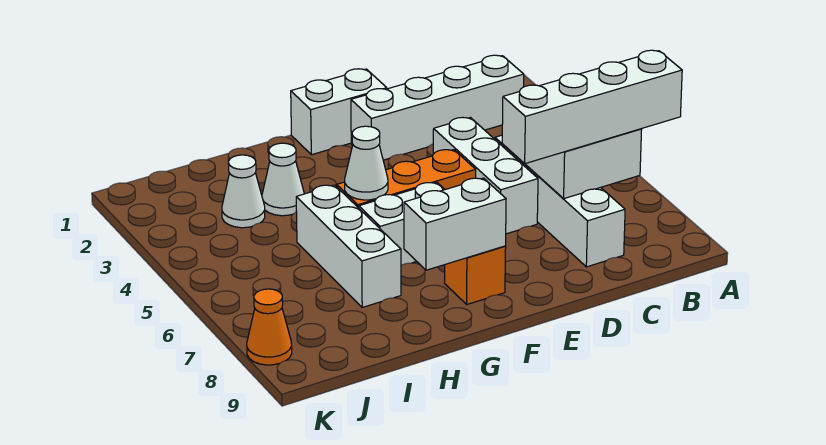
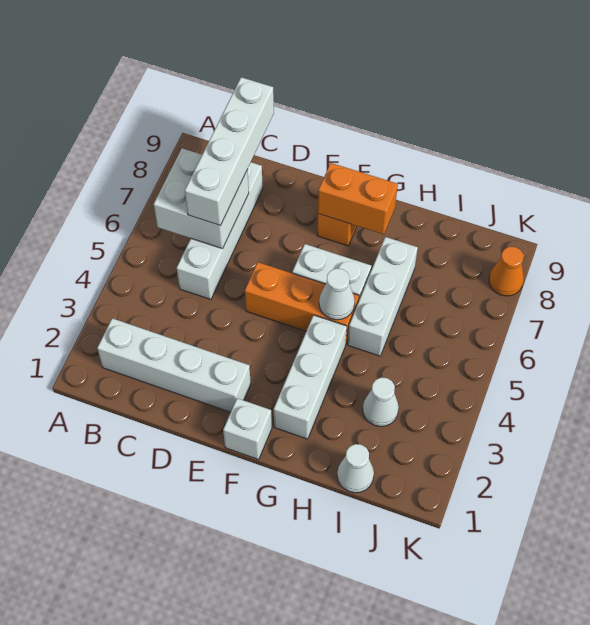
white brick A7:D7 level 3 -> white brick C6:C9 level 3
white brick D4:D6 level 1 -> white brick G2:G4 level 1
white brick E1:F1 level 1 -> white brick F1 level 1
white brick F8:G8 level 2 -> orange brick F8:G8 level 2
white cone H3 level 1 -> white cone I1 level 1

